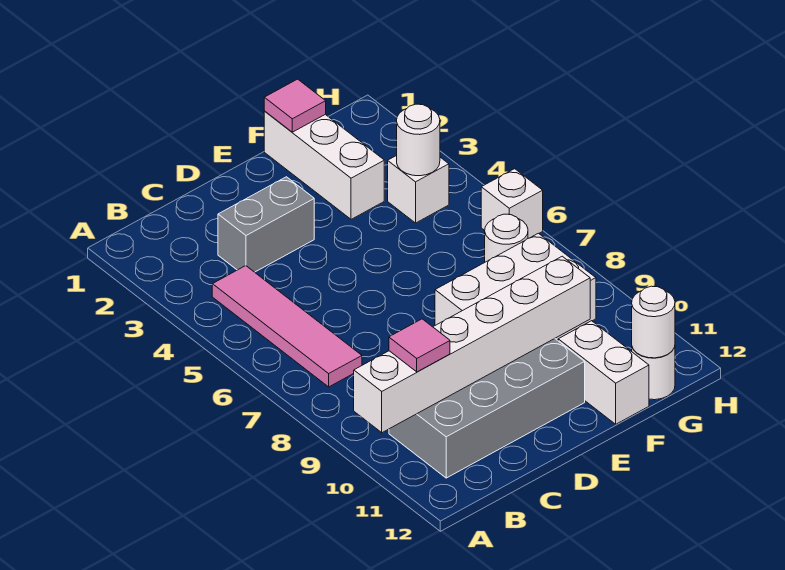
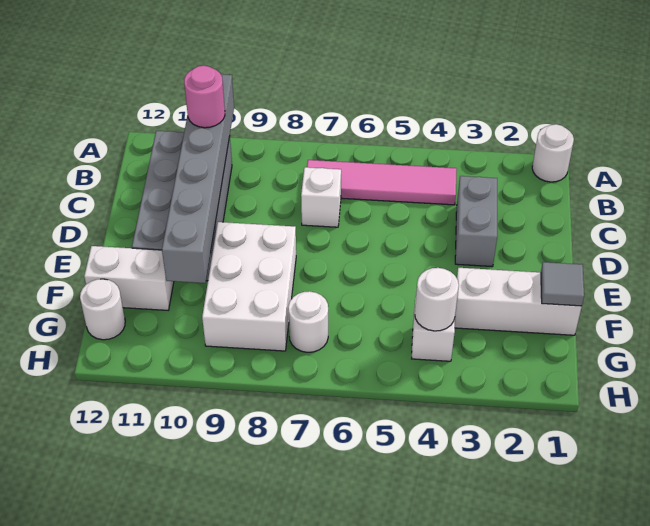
white brick A10:F10 level 2 -> grey brick A10:F10 level 2
pink tile B10 level 3 -> pink round brick B10 level 3
pink tile F1 level 2 -> grey tile F1 level 2
white round brick G12 level 2 -> white round brick A1 level 1
white brick H6 level 1 -> white brick C7 level 1

